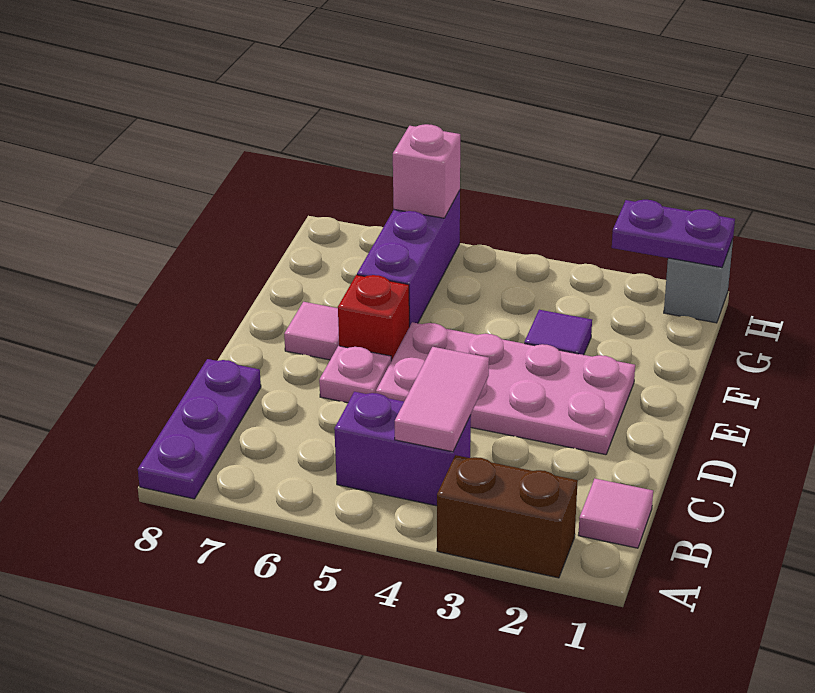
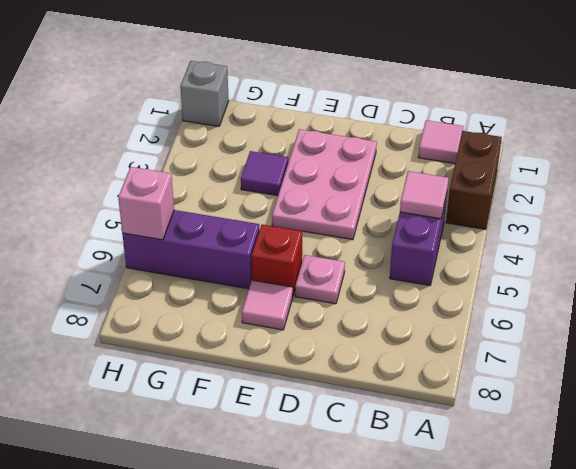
purple plate A8:C8 level 1 -> none
pink tile B4:C4 level 2 -> pink tile B4 level 2
pink plate D2:E5 level 1 -> pink plate D2:E4 level 1
purple plate H1:H2 level 2 -> none

